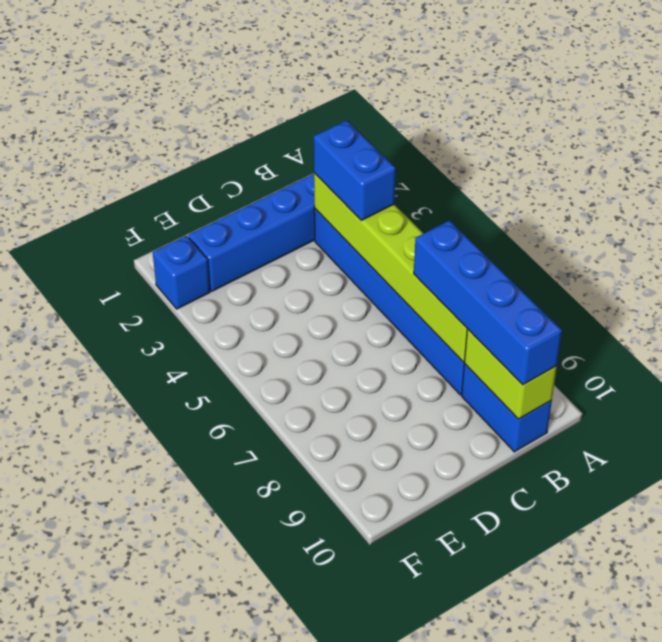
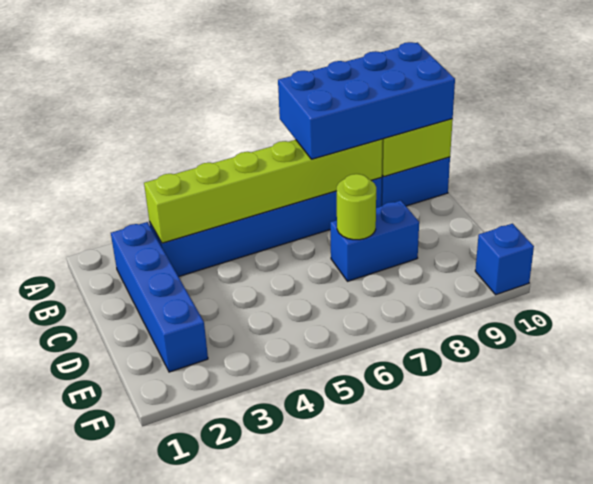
blue brick B3:B4 level 3 -> blue brick D7:D8 level 1
blue brick B7:B10 level 3 -> blue brick A7:B10 level 3
none -> lime round brick D7 level 2
blue brick F2 level 1 -> blue brick F10 level 1

